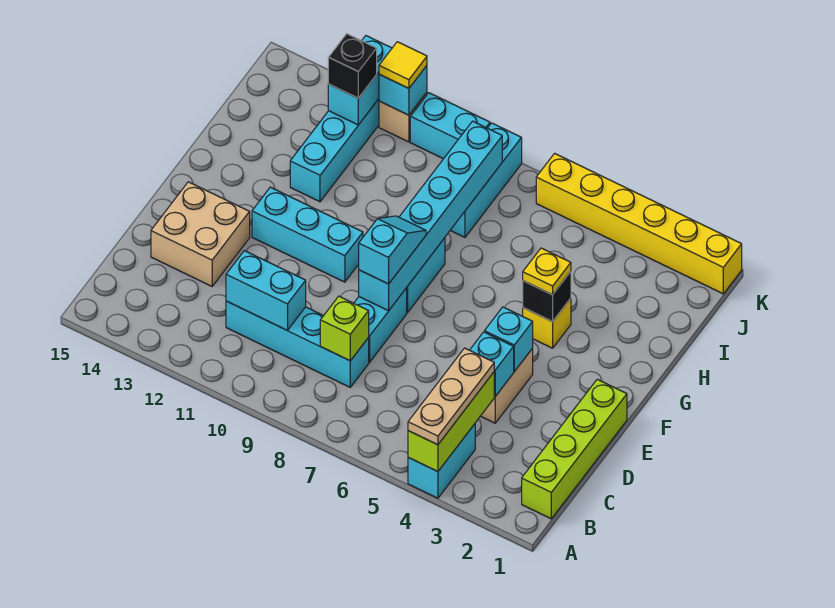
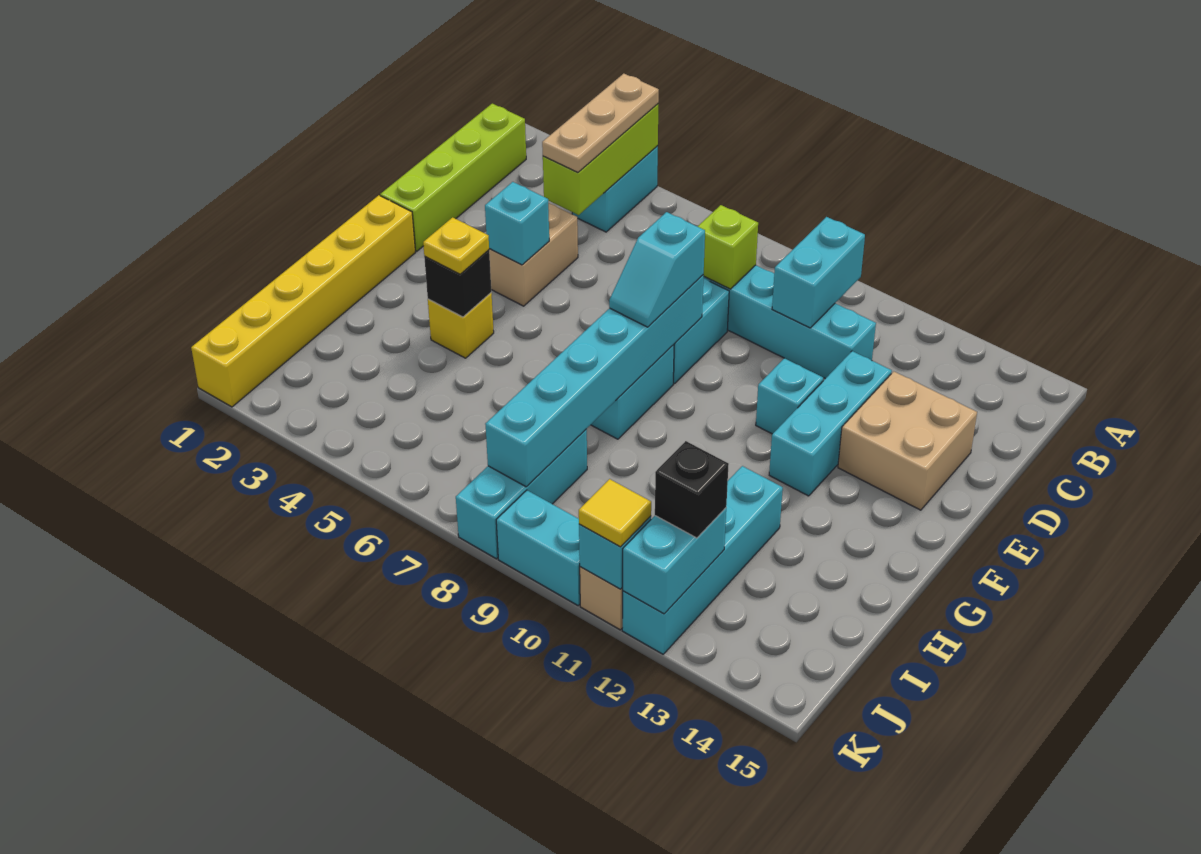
cyan brick C10:C11 level 2 -> cyan brick B10:C10 level 2
cyan brick D4 level 2 -> cyan brick E11 level 1
cyan brick F10:F12 level 1 -> cyan brick D12:F12 level 1
yellow brick K1:K6 level 1 -> yellow brick F1:K1 level 1

